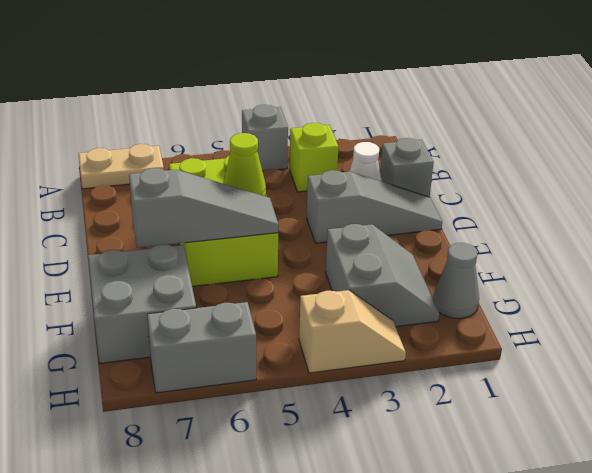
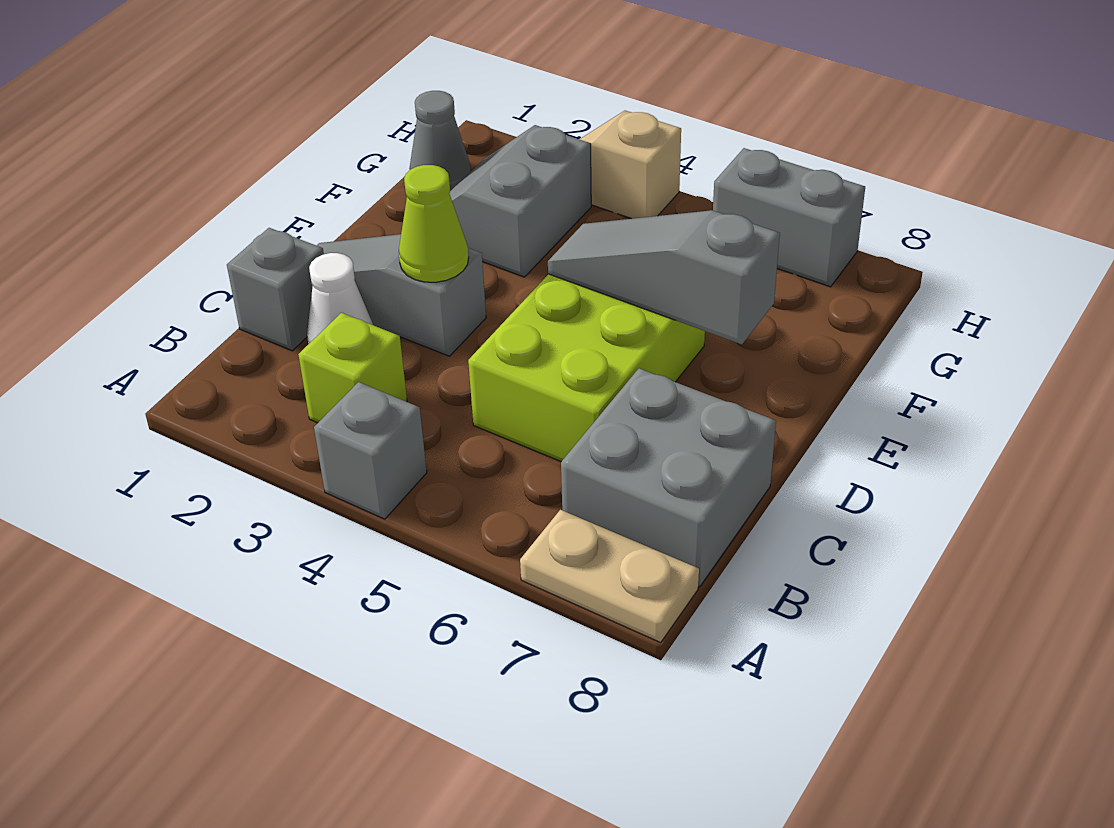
lime cone D5 level 2 -> lime cone D3 level 2
grey brick F7:G8 level 1 -> grey brick B7:C8 level 1

